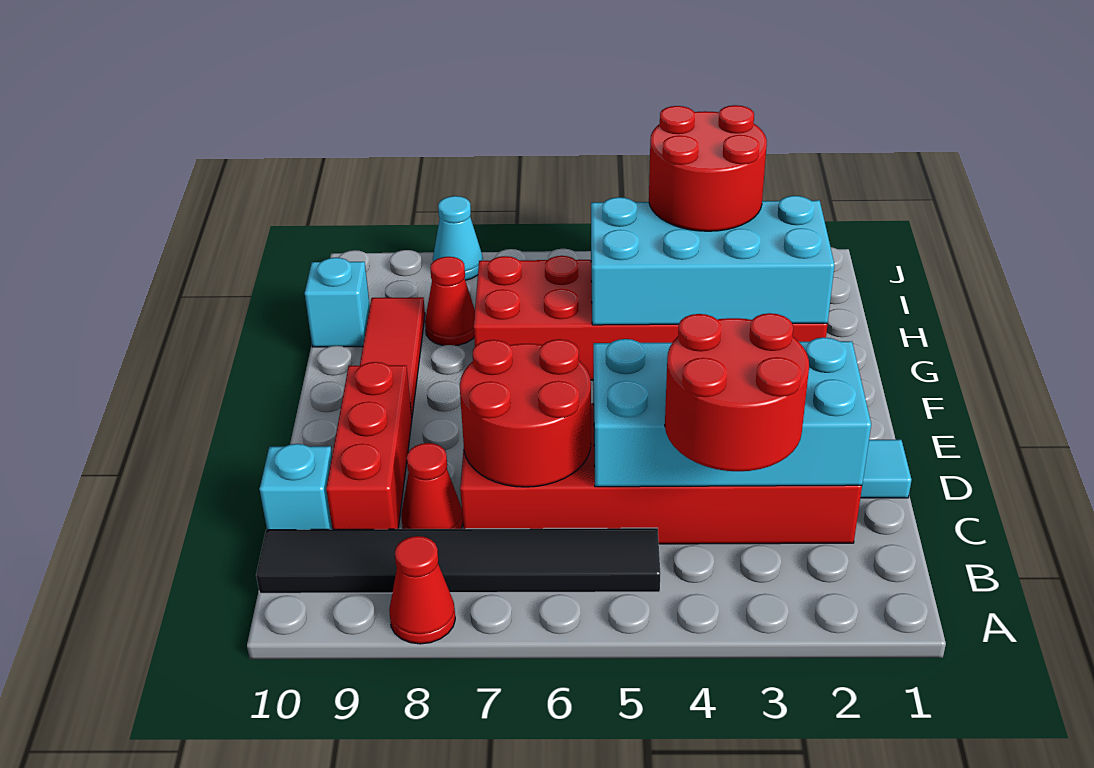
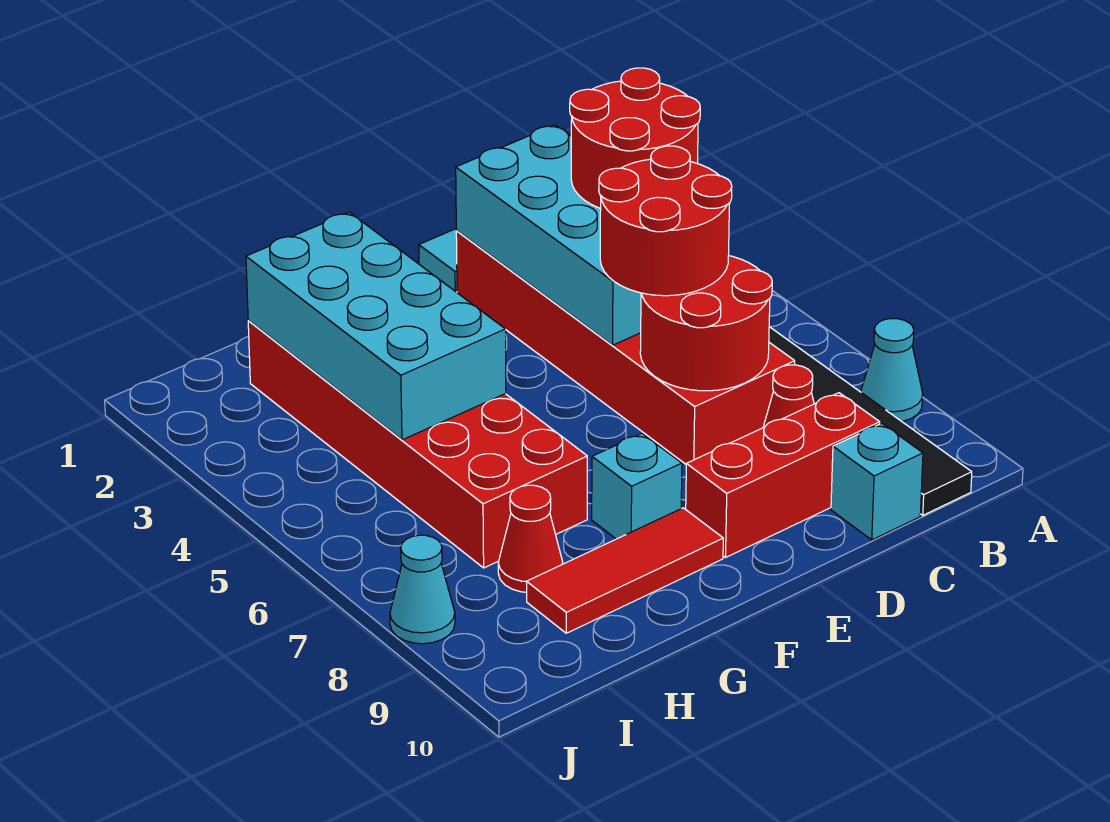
red cone A8 level 1 -> cyan cone A8 level 1
red round brick H3:I4 level 3 -> red round brick C5:D6 level 3
cyan brick H10 level 1 -> cyan brick F8 level 1

